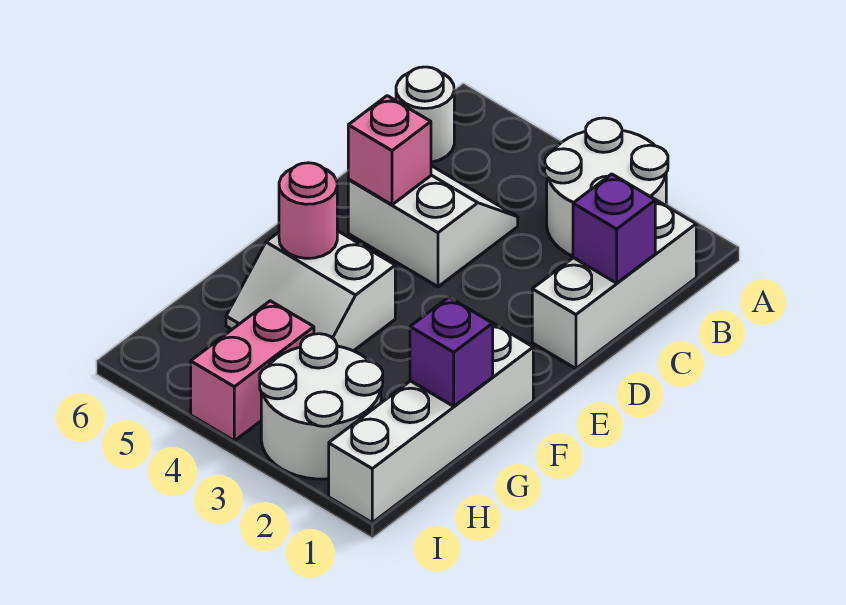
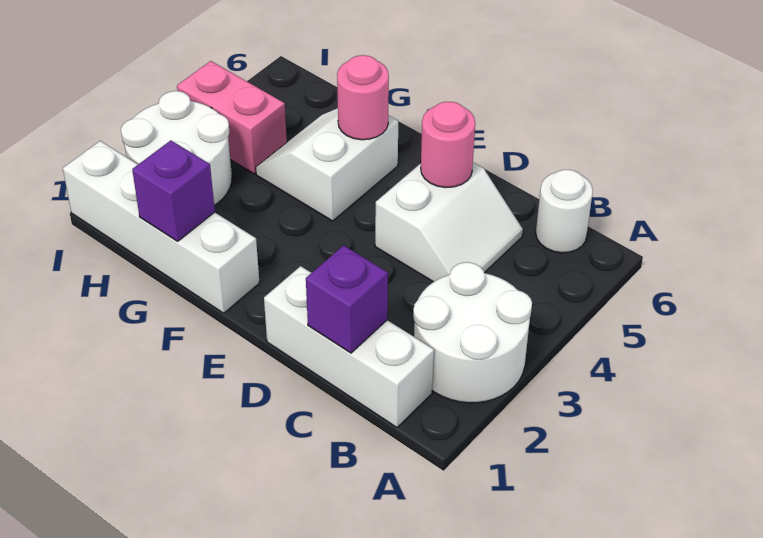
pink brick D5 level 2 -> pink round brick D5 level 2

